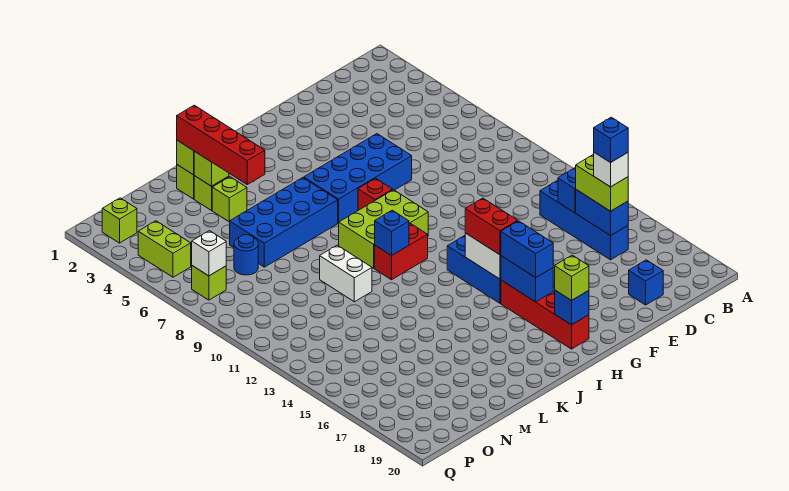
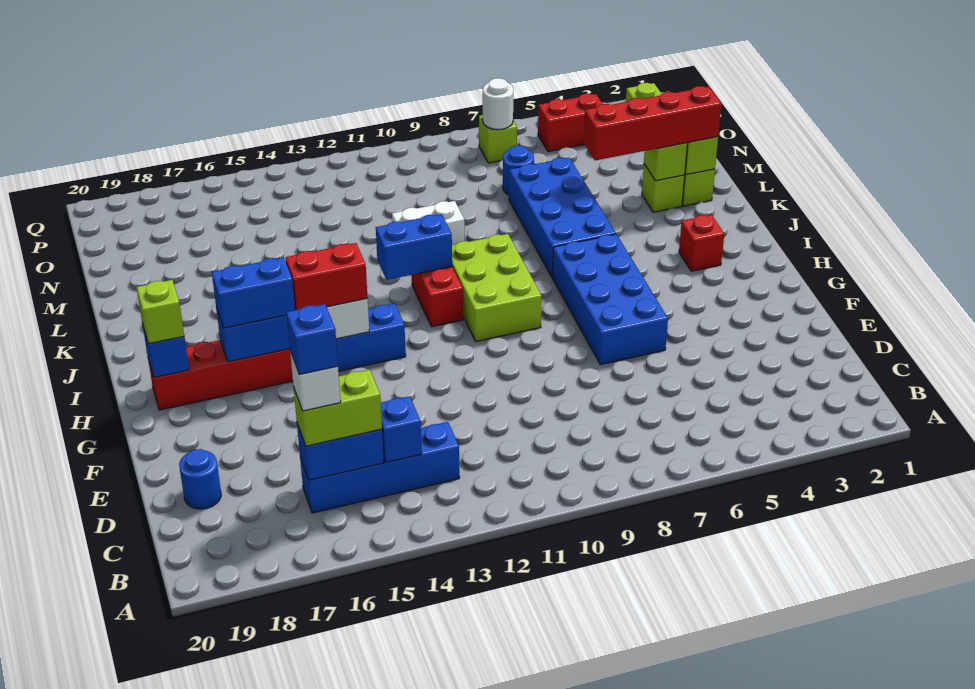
blue brick D19 level 1 -> blue round brick D19 level 1
red brick H8 level 1 -> red brick I3 level 1
blue brick J11 level 2 -> blue brick J11:J12 level 2
lime brick L4 level 1 -> none
lime brick P4:P5 level 1 -> red brick P4:P5 level 1
white brick P7 level 2 -> white round brick P7 level 2

